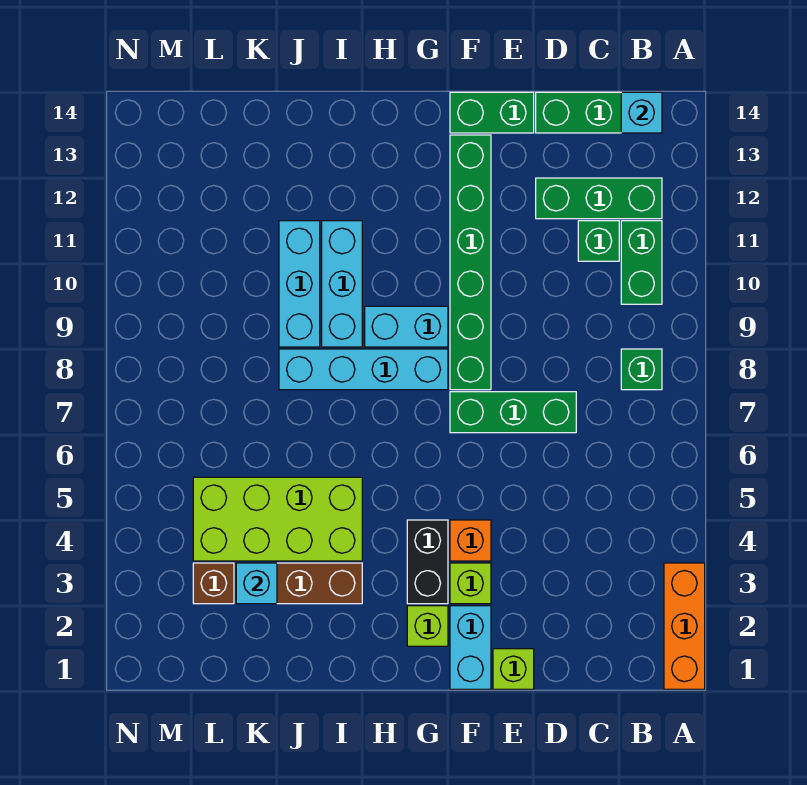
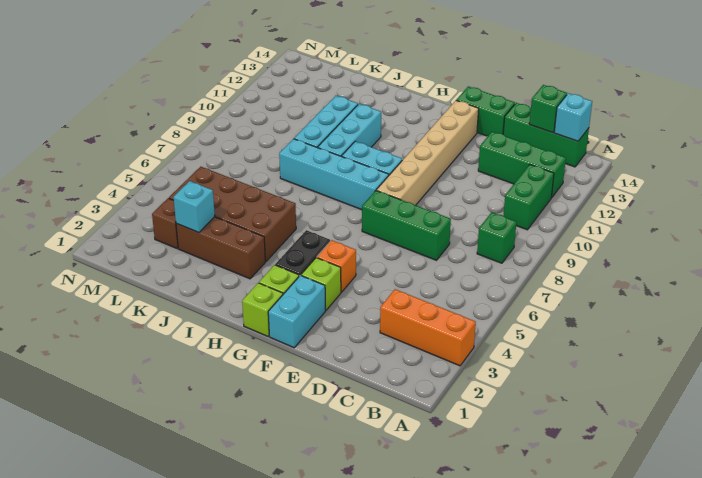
orange brick A1:A3 level 1 -> orange brick A3:C3 level 1
green brick C11 level 1 -> green brick C14 level 2
lime brick E1 level 1 -> lime brick G1 level 1
green brick F8:F13 level 1 -> tan brick F8:F13 level 1
lime brick I4:L5 level 1 -> brown brick I4:L5 level 1

